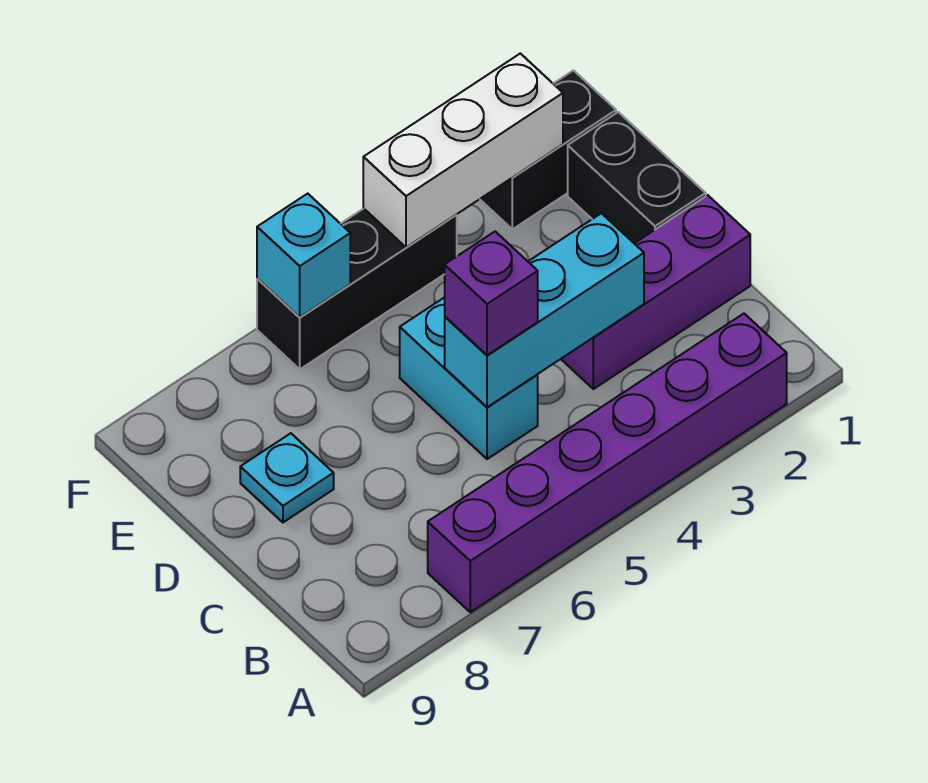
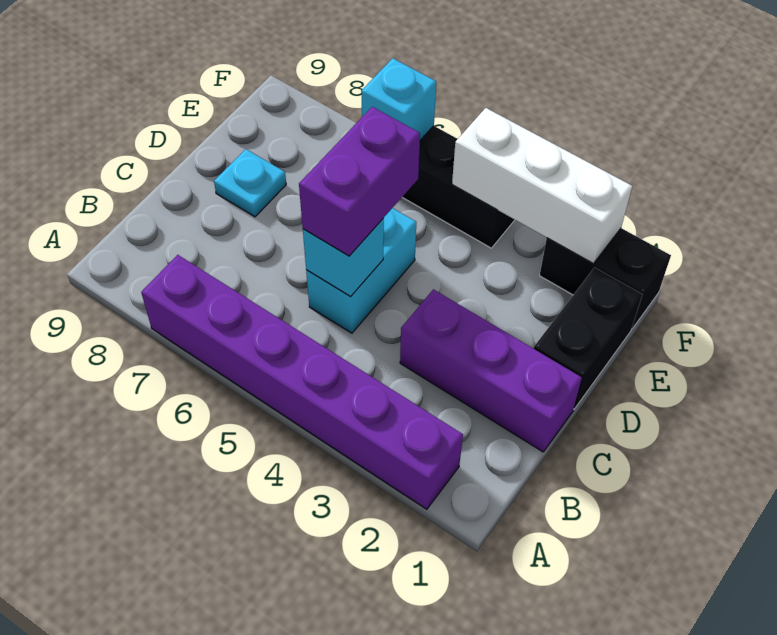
cyan brick C3:C5 level 2 -> cyan brick C5 level 2
purple brick C5 level 3 -> purple brick C5:D5 level 3

